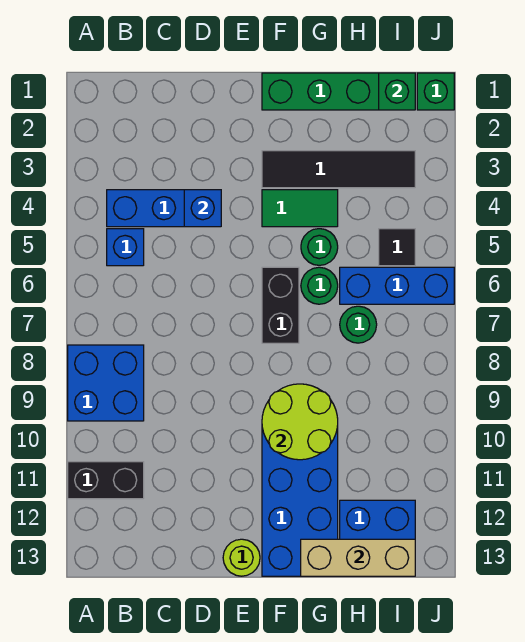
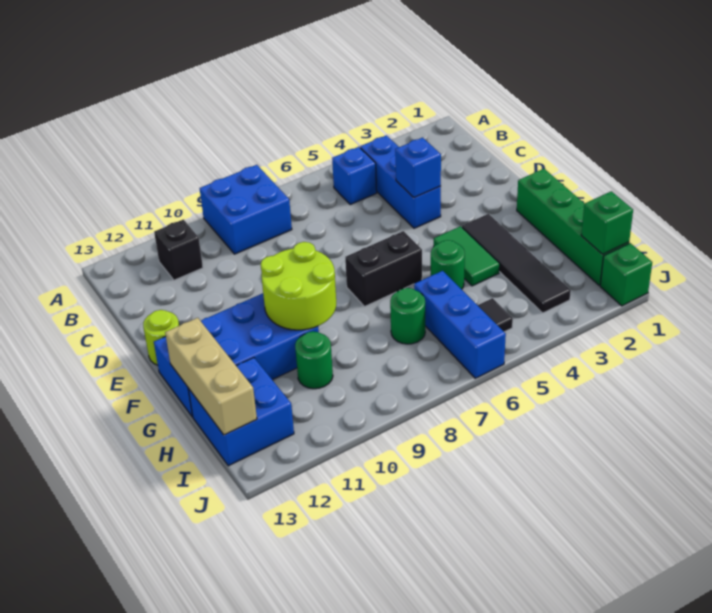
black brick A11:B11 level 1 -> black brick B11 level 1
green round brick G6 level 1 -> green round brick H10 level 1

